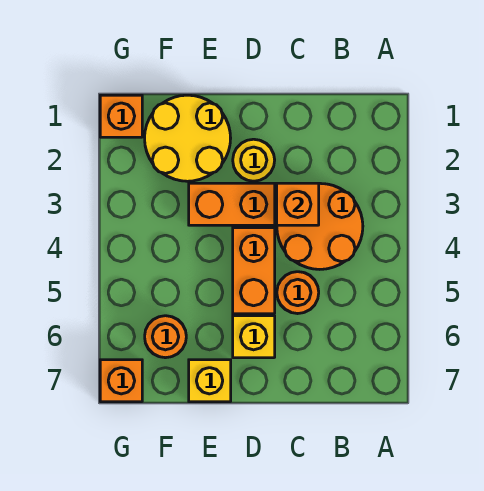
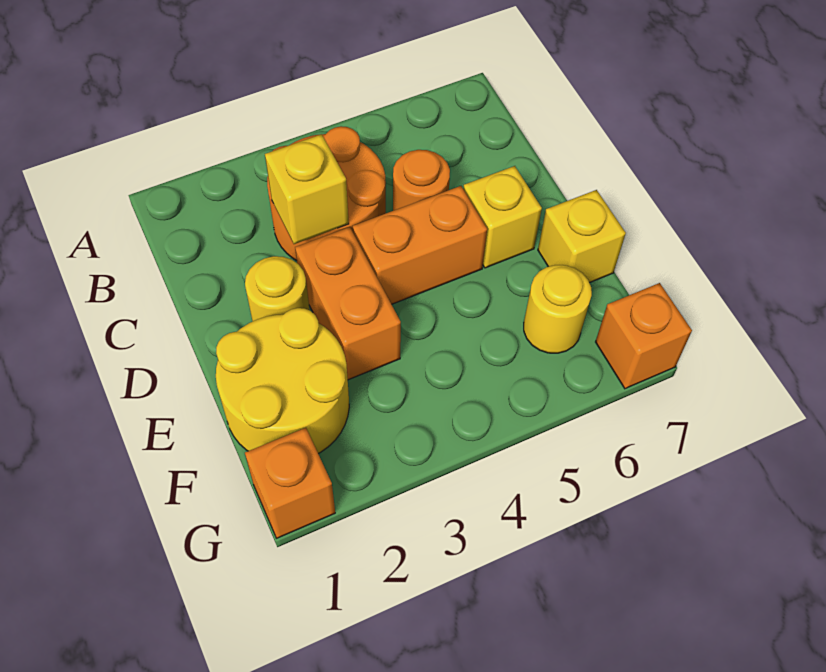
orange brick C3 level 2 -> yellow brick C3 level 2
orange round brick F6 level 1 -> yellow round brick F6 level 1

